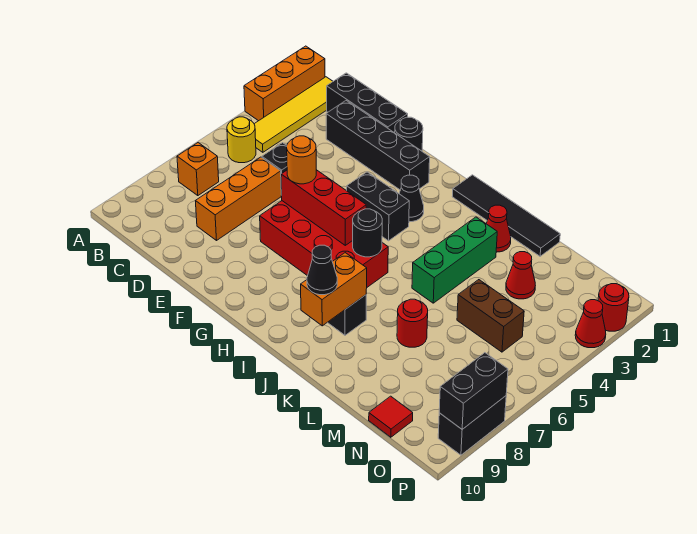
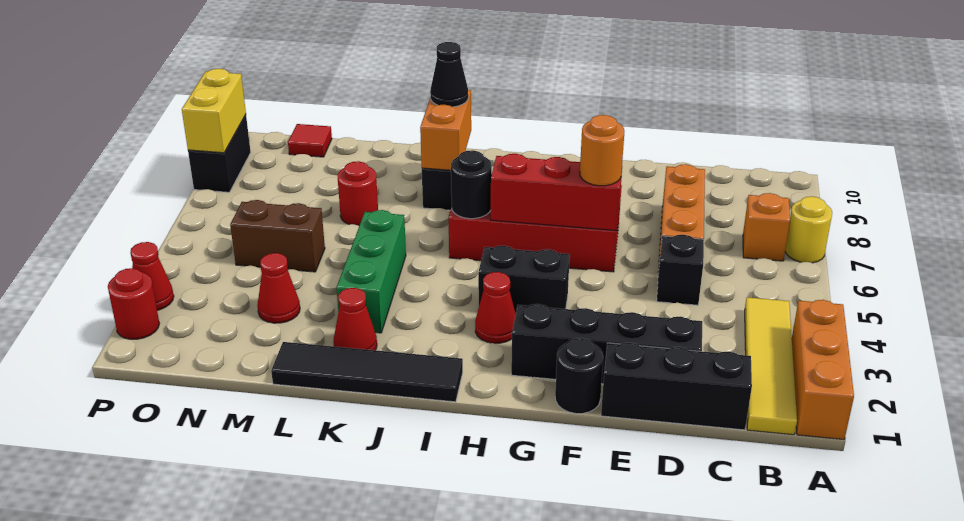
yellow round brick B5 level 1 -> yellow round brick A7 level 1
black cone H3 level 1 -> red cone H3 level 1
black brick P8:P9 level 2 -> yellow brick P8:P9 level 2

